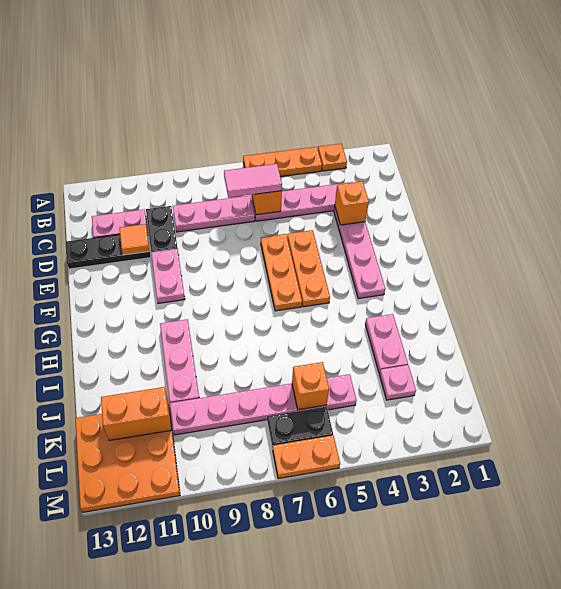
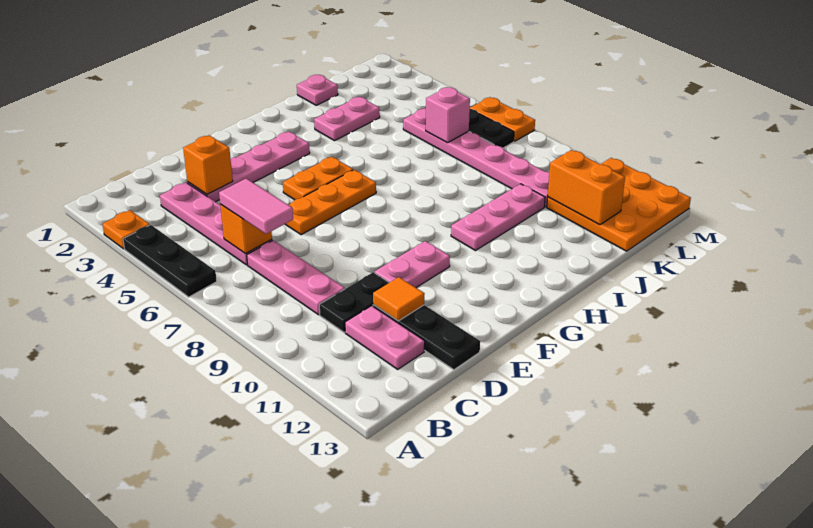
orange plate A4:A6 level 1 -> black plate A4:A6 level 1
orange plate E5:G5 level 1 -> orange plate F5:G5 level 1
pink plate K3 level 1 -> pink plate J1 level 1
orange brick K6 level 2 -> pink brick K6 level 2

